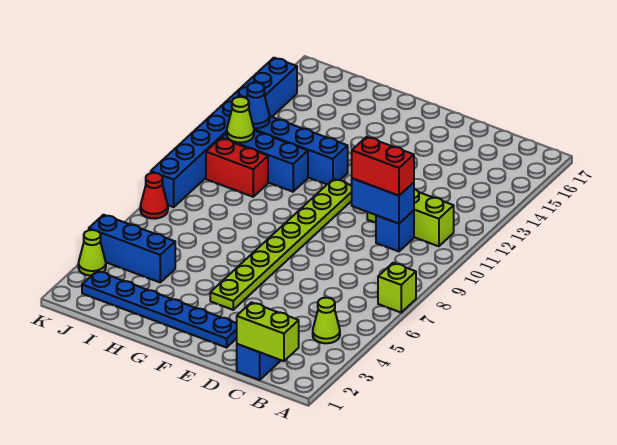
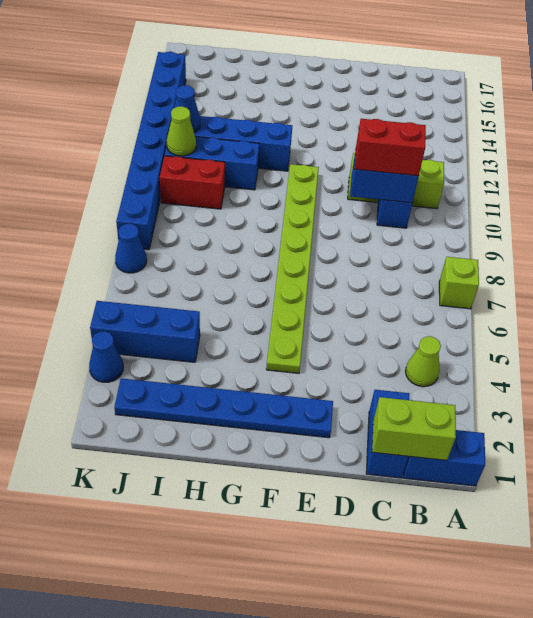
none -> blue brick A1:B1 level 1
lime cone K3 level 1 -> blue cone K3 level 1
red cone K7 level 1 -> blue cone K7 level 1

